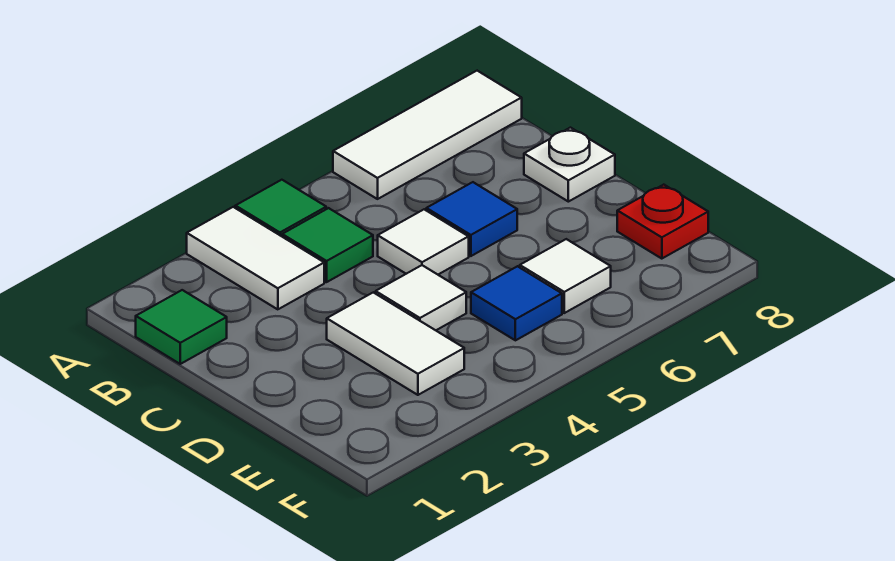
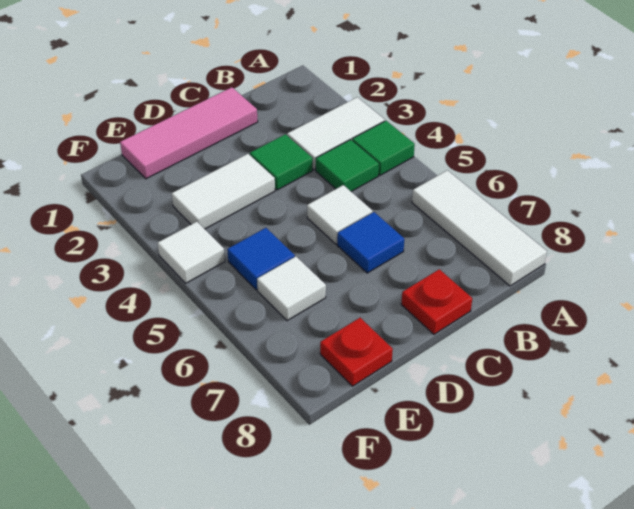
green tile B1 level 1 -> green tile C3 level 1
none -> pink tile C1:E1 level 1
white plate C8 level 1 -> red plate C8 level 1
white tile D4 level 1 -> white tile F4 level 1

